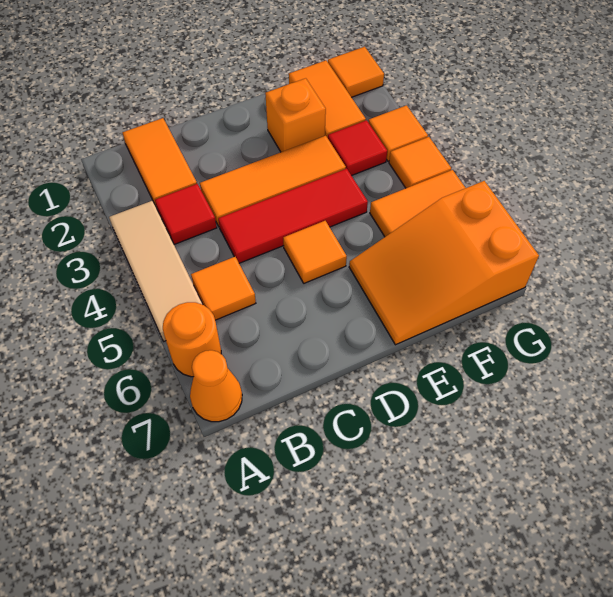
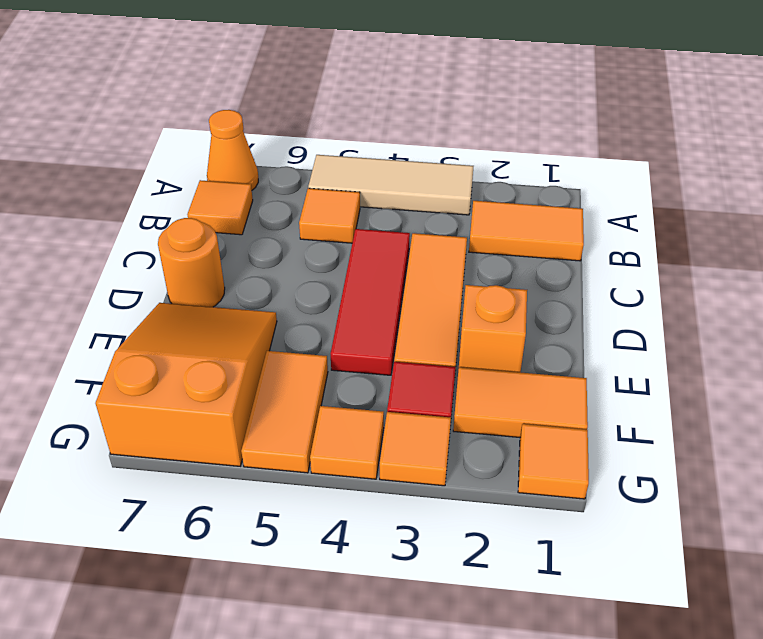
orange round brick A6 level 1 -> orange round brick D7 level 1
red tile B3 level 1 -> none
orange tile D5 level 1 -> orange tile B7 level 1

